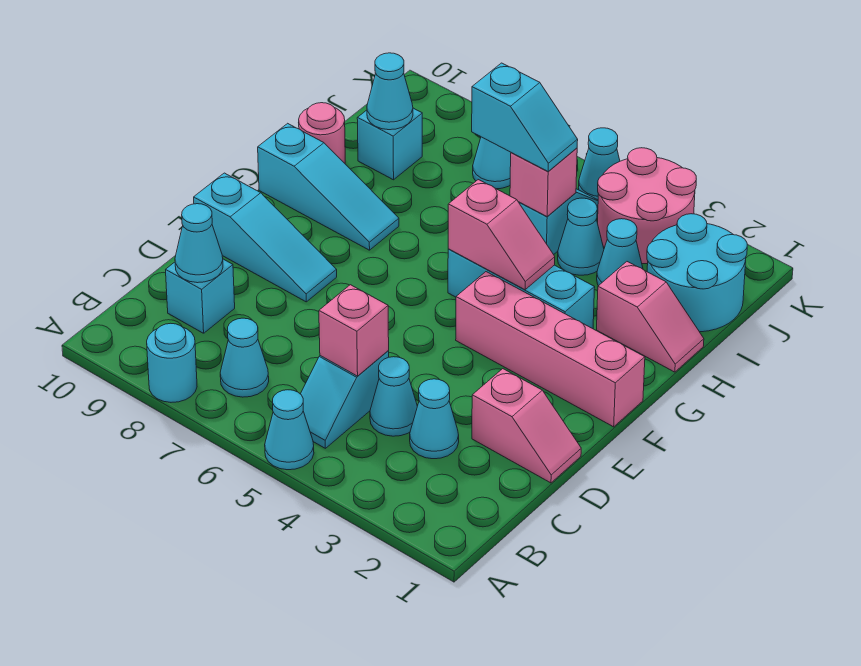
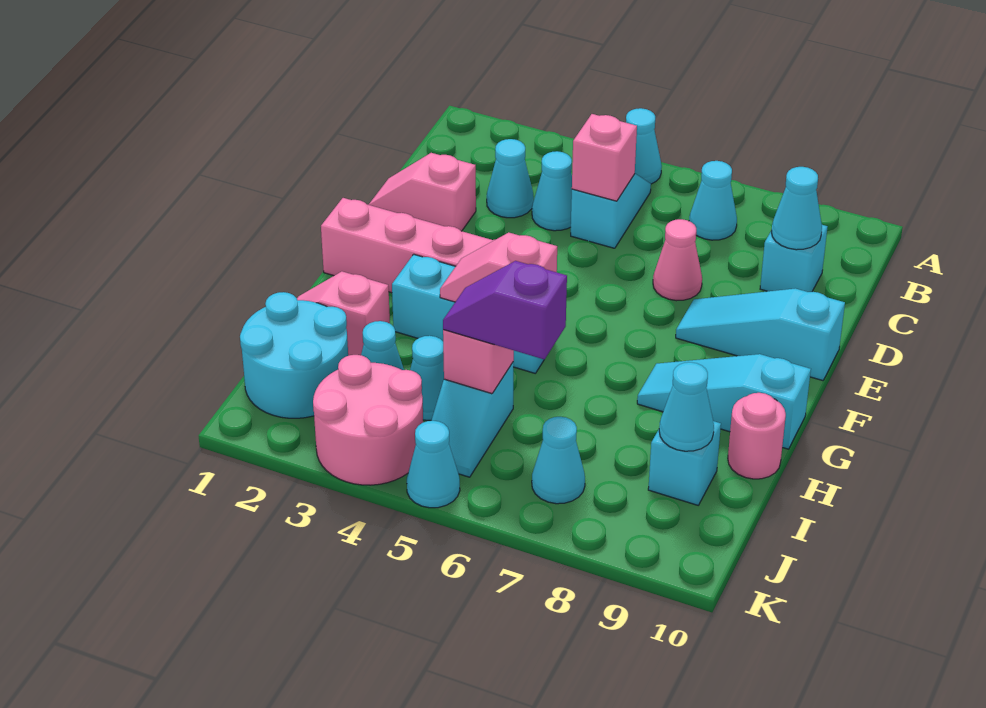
cyan round brick A8 level 1 -> none
none -> pink cone D7 level 1
cyan slope I5:I6 level 3 top 6 -> purple slope I5:I6 level 3 top 6

